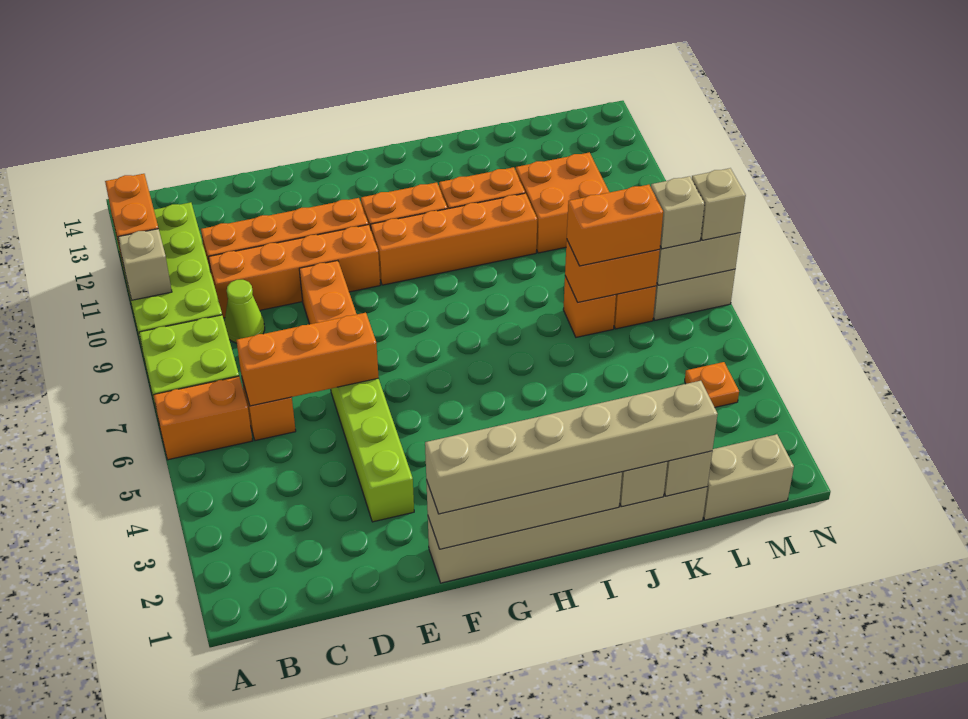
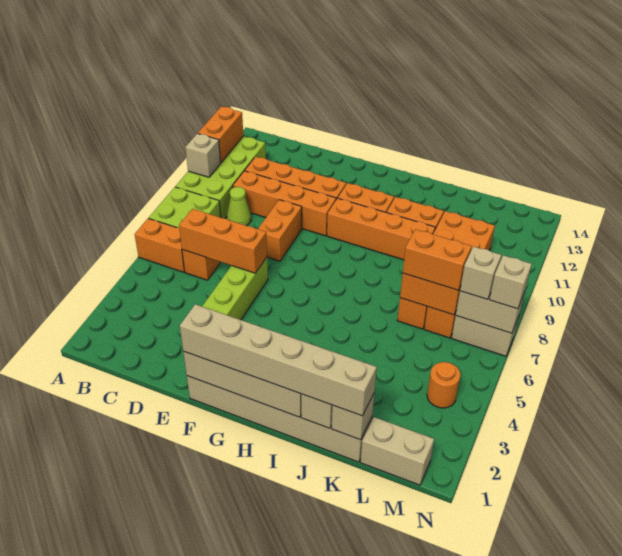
orange plate M4 level 1 -> orange round brick M4 level 1

